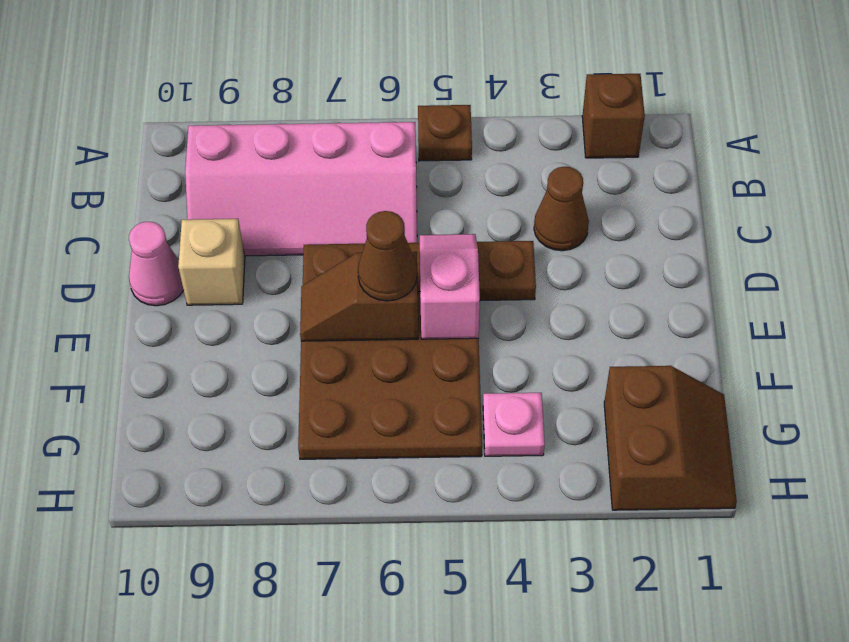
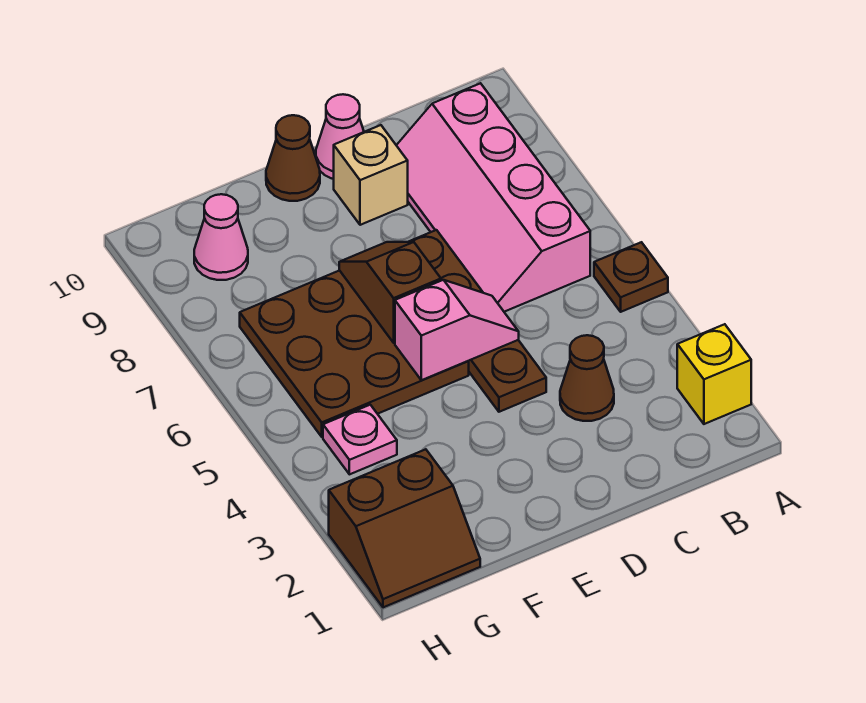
brown brick A2 level 1 -> yellow brick A2 level 1
brown cone E6 level 3 -> brown cone E10 level 1
none -> pink cone G9 level 1

